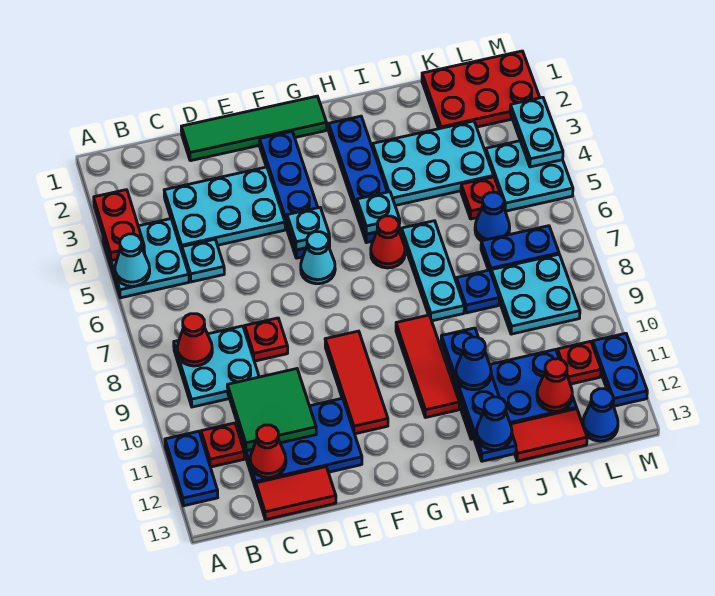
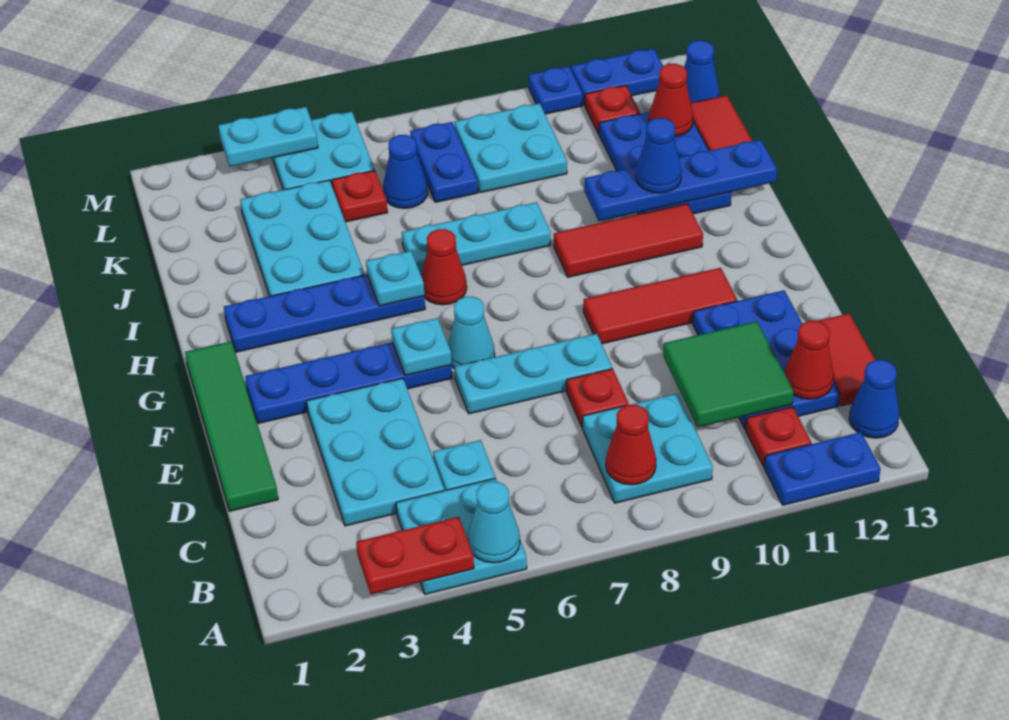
none -> cyan plate E6:E8 level 1
blue cone I13 level 3 -> blue cone B13 level 1
blue plate J8 level 1 -> blue plate M10 level 1
red plate K1:M2 level 1 -> none

